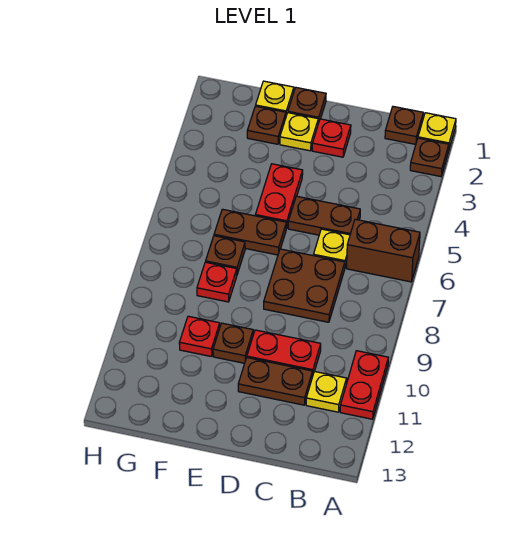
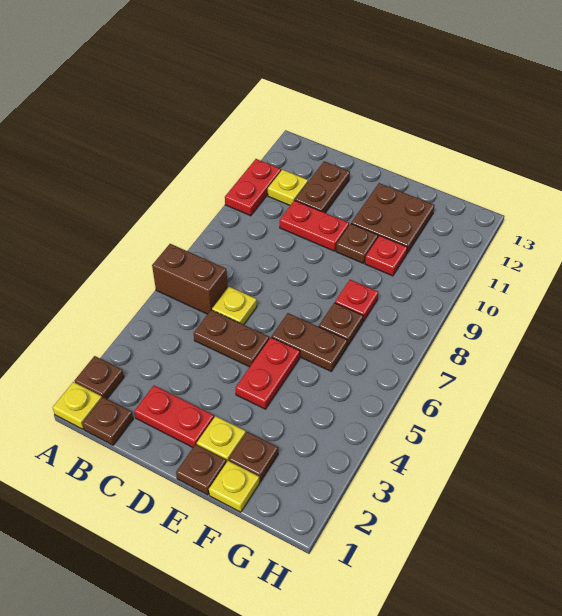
brown plate C7:D8 level 1 -> brown plate E11:F12 level 1
brown plate C11:D11 level 1 -> brown plate C11:C12 level 1
red plate D2 level 1 -> red plate C2:D2 level 1

